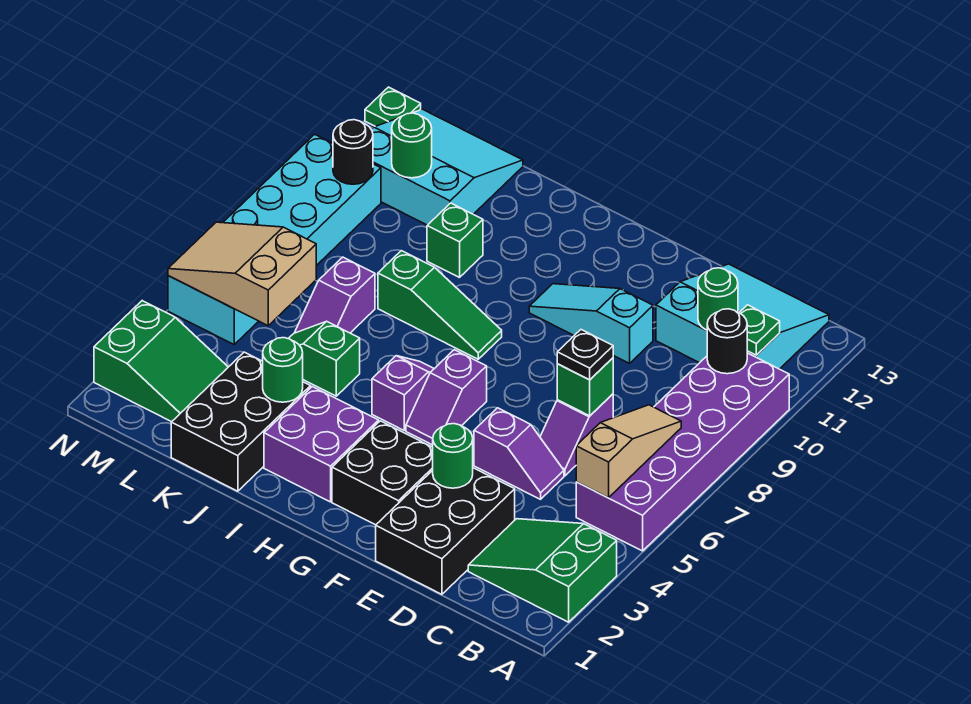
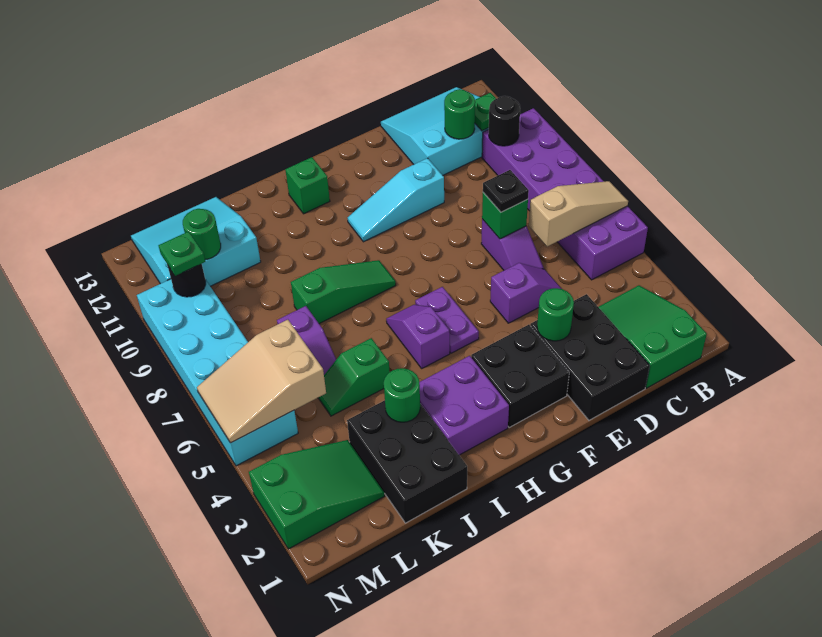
green slope A2:C3 level 1 top A -> green slope B1:C3 level 1 top 1
tan slope B5:B7 level 2 top 5 -> tan slope A6:C6 level 2 top C
purple slope G5:G6 level 1 top 6 -> purple plate G5:G6 level 1
green brick J10 level 1 -> green brick H12 level 1
green plate N13 level 1 -> green plate M10 level 3

